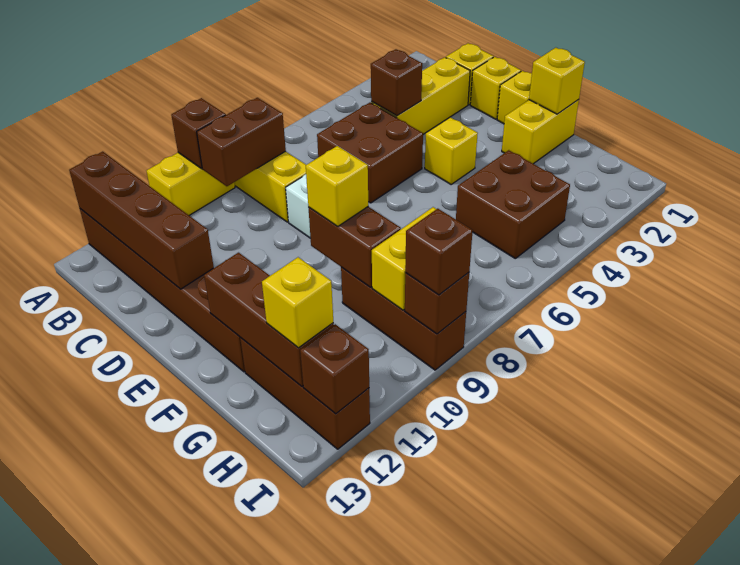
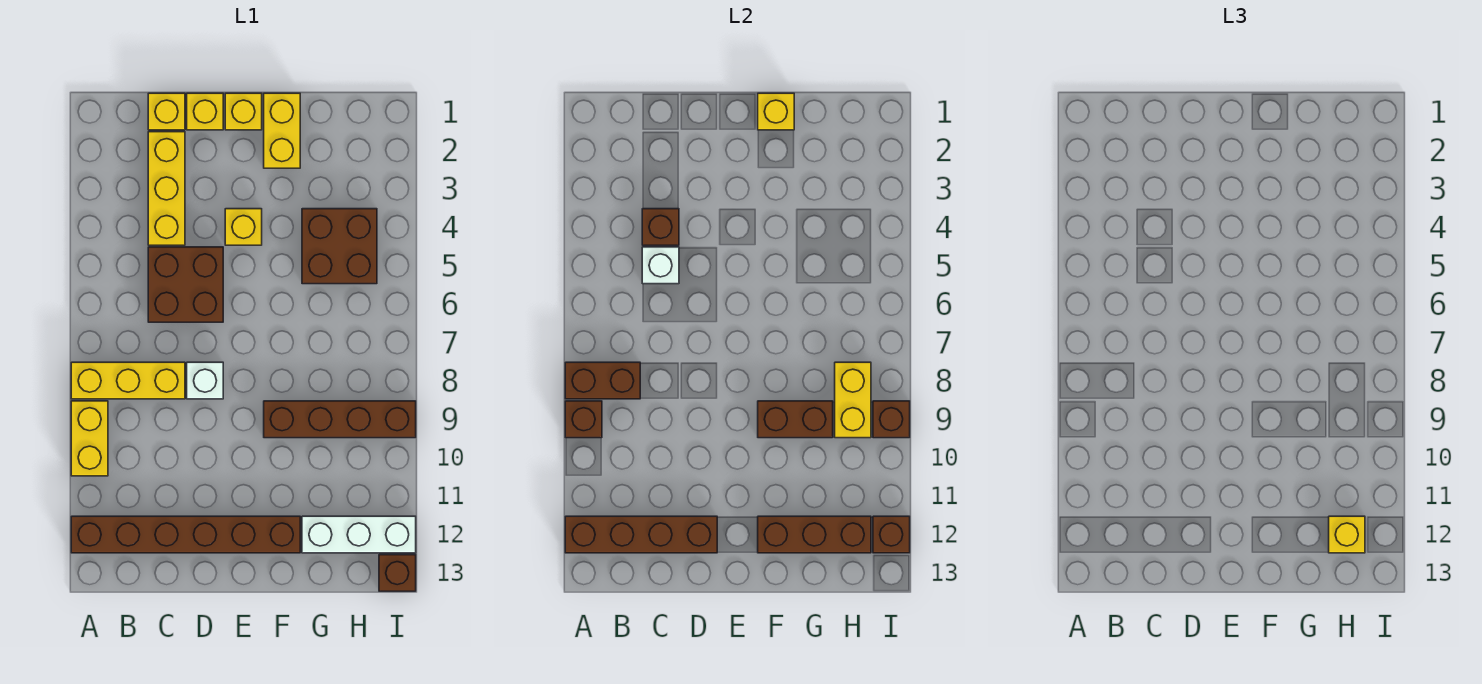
brown brick B8:B9 level 2 -> brown brick A8:B8 level 2
none -> white brick C5 level 2
yellow brick F9 level 3 -> none
brown brick G9:I9 level 1 -> brown brick F9:I9 level 1
brown brick G12:I12 level 1 -> white brick G12:I12 level 1
brown brick I9 level 3 -> brown brick I13 level 1

